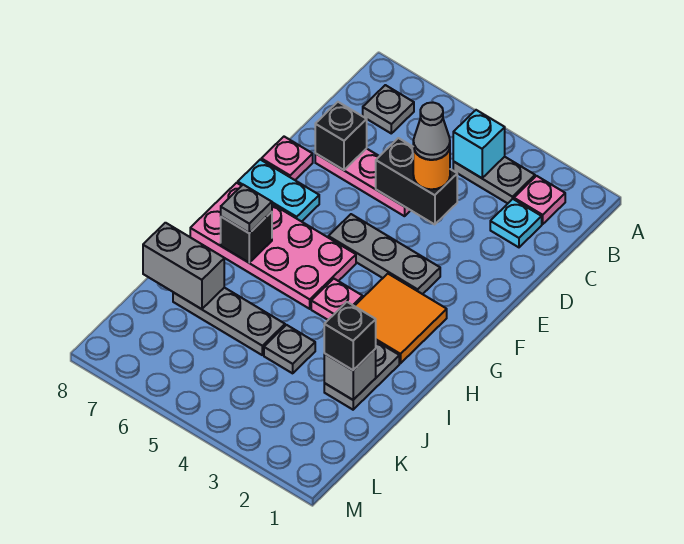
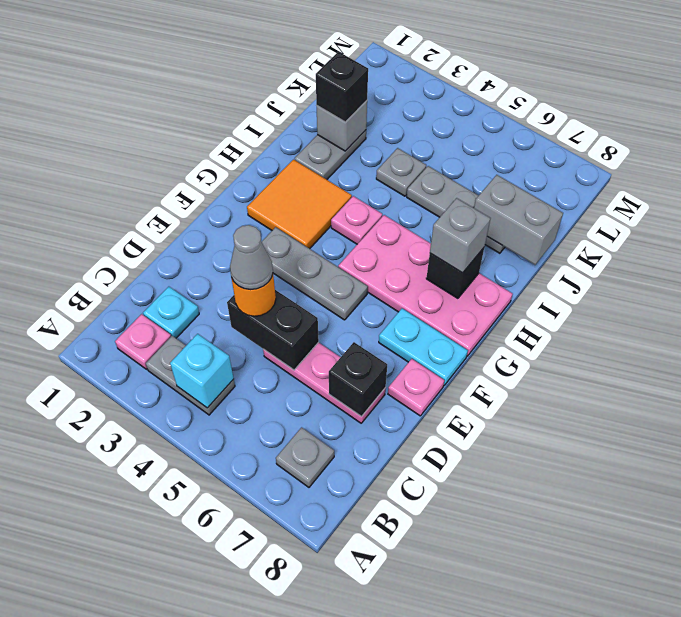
grey plate H7 level 3 -> grey brick H7 level 3

